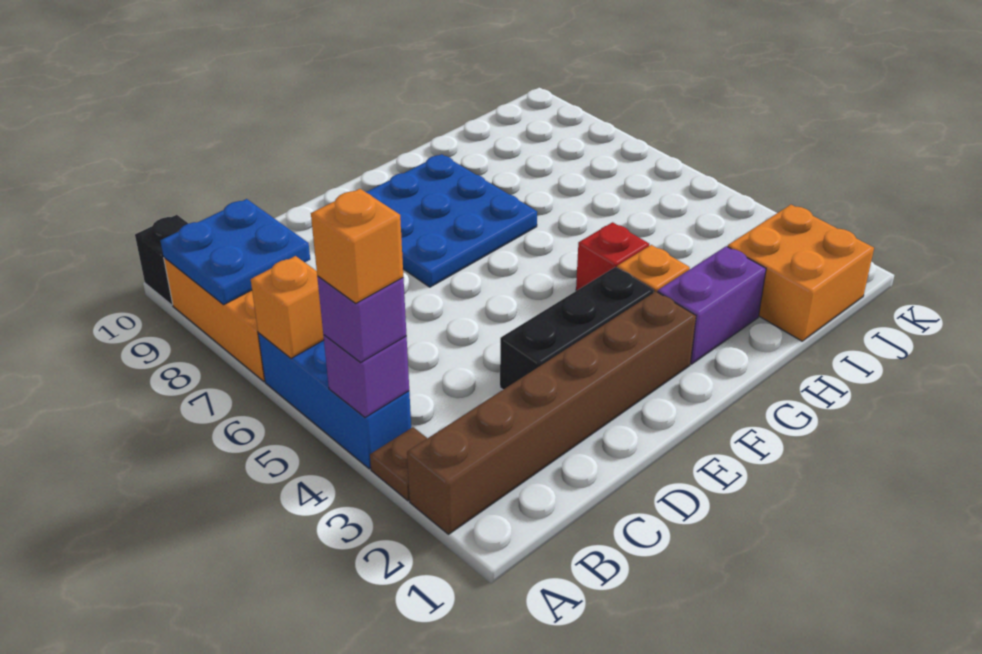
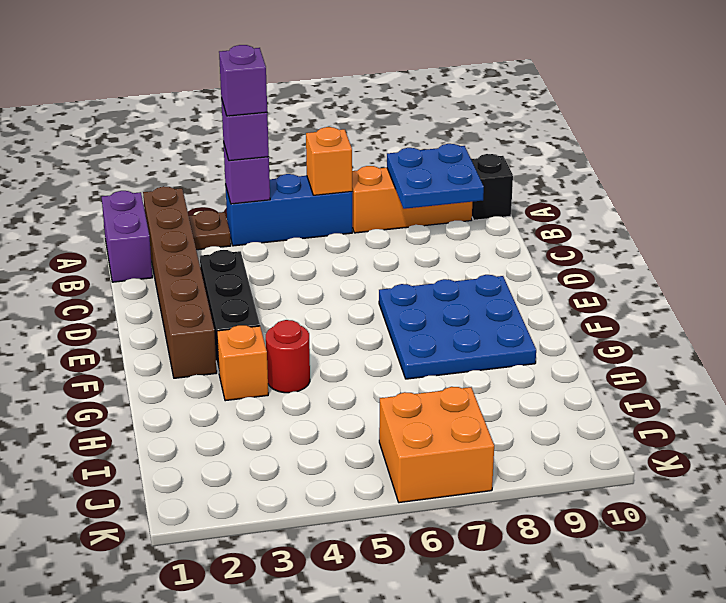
orange brick A4 level 4 -> purple brick A4 level 4
purple brick G2:H2 level 1 -> purple brick A1:B1 level 1
red brick G4 level 1 -> red round brick G4 level 1
orange brick I1:J2 level 1 -> orange brick J6:K7 level 1

